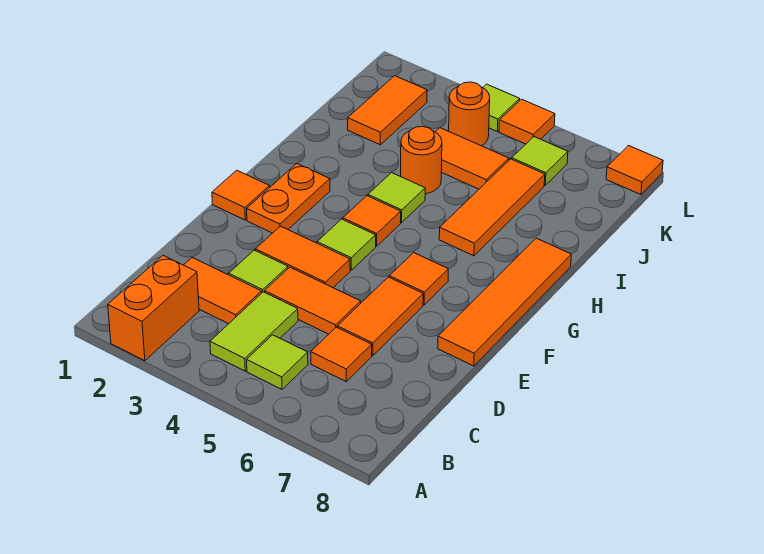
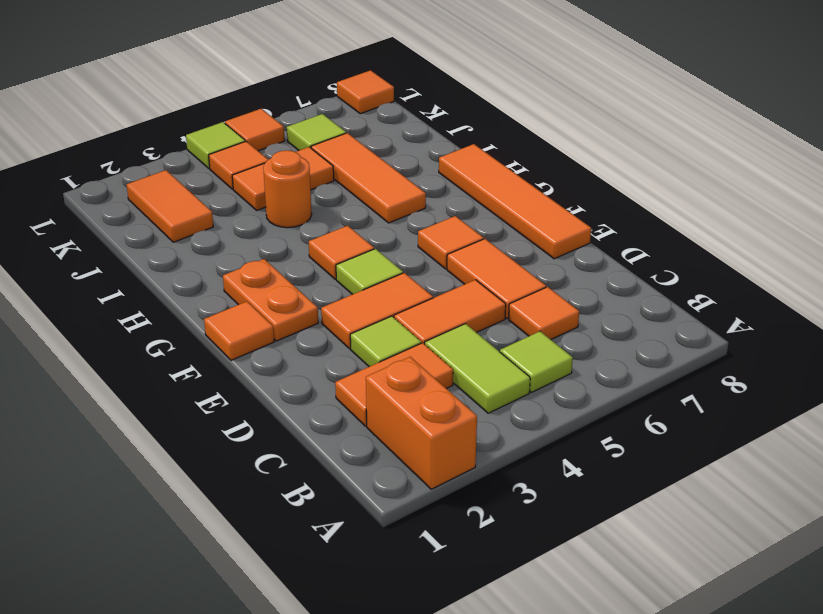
lime tile H4 level 1 -> none
orange round brick K4 level 1 -> orange tile K4 level 1

